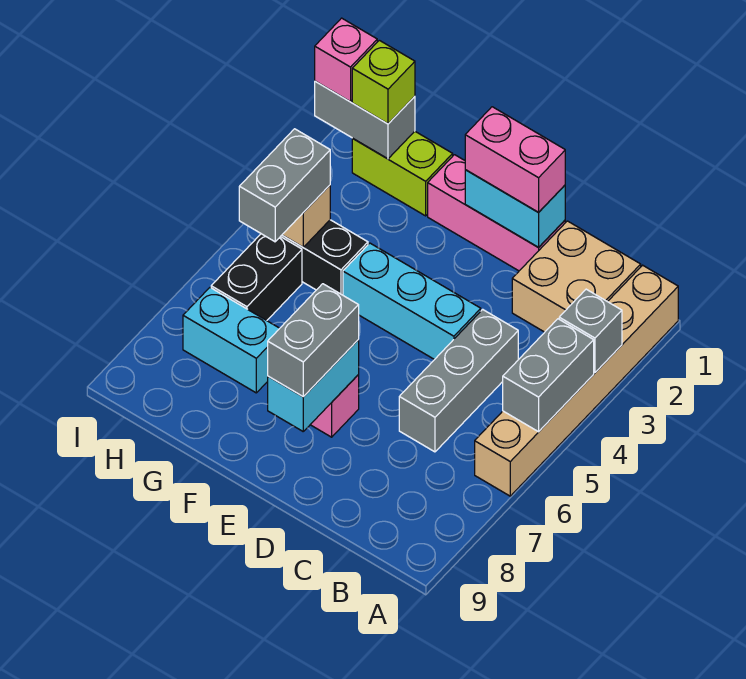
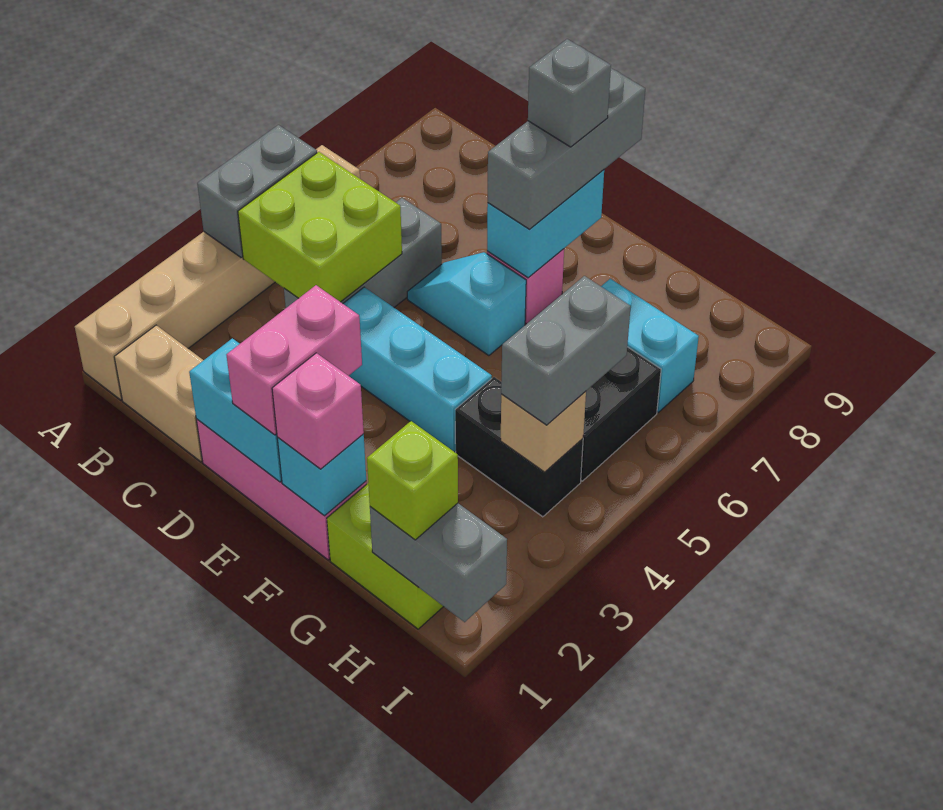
grey brick A3 level 2 -> grey brick E8 level 4
tan brick B1:C2 level 1 -> tan brick B1:C1 level 1
none -> lime brick B4:C5 level 2
pink brick D1:E1 level 3 -> pink brick E1:E2 level 3
none -> cyan slope D6:E6 level 1 top E
grey brick E7:E8 level 3 -> grey brick E7:E9 level 3
none -> cyan brick F1 level 2
pink brick I1 level 3 -> pink brick F1 level 3

